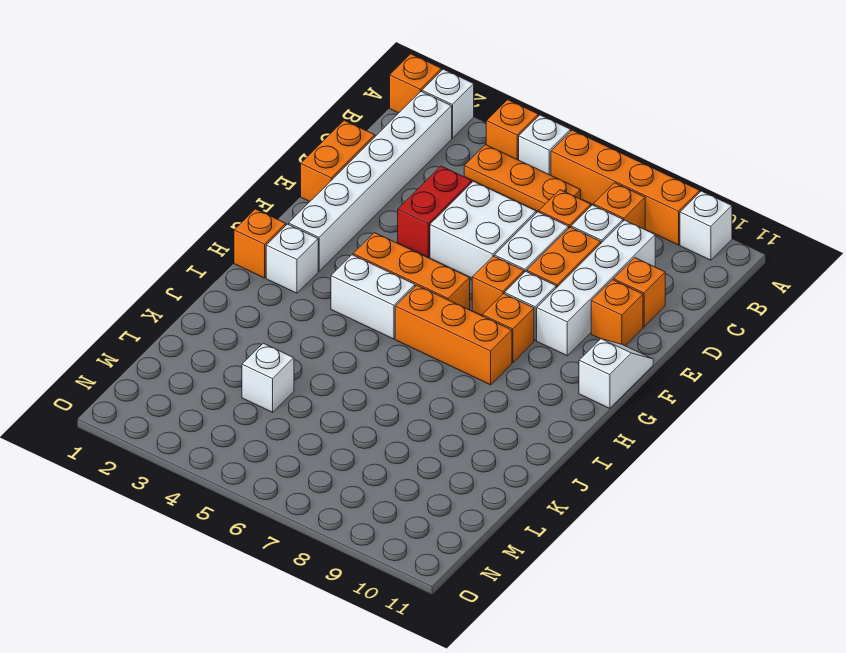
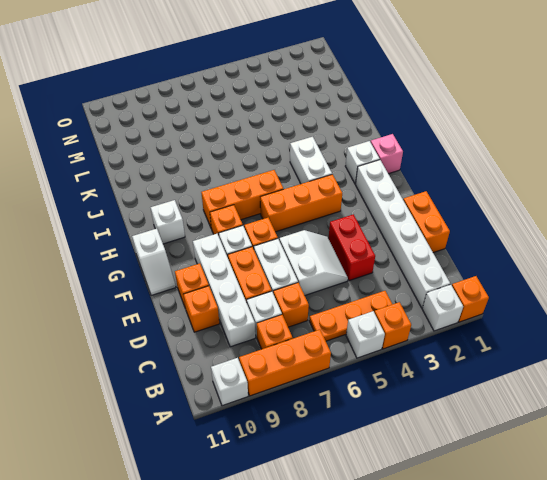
orange brick A6:A9 level 1 -> orange brick A7:A9 level 1
white brick D5:E6 level 1 -> white slope D5:E6 level 1 top 6
orange brick H1 level 1 -> pink brick H1 level 1
white brick H4:H5 level 1 -> white brick H4:I4 level 1
white brick L4 level 1 -> white brick H10 level 1

